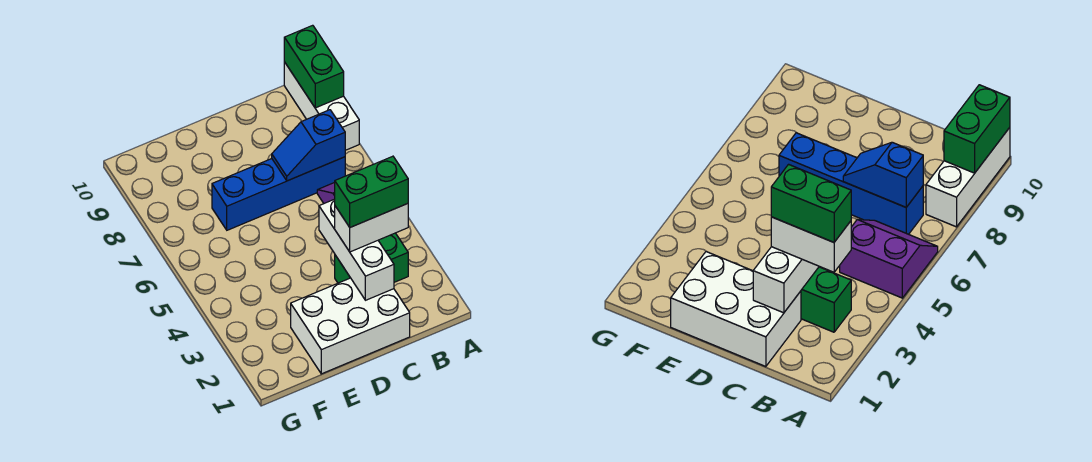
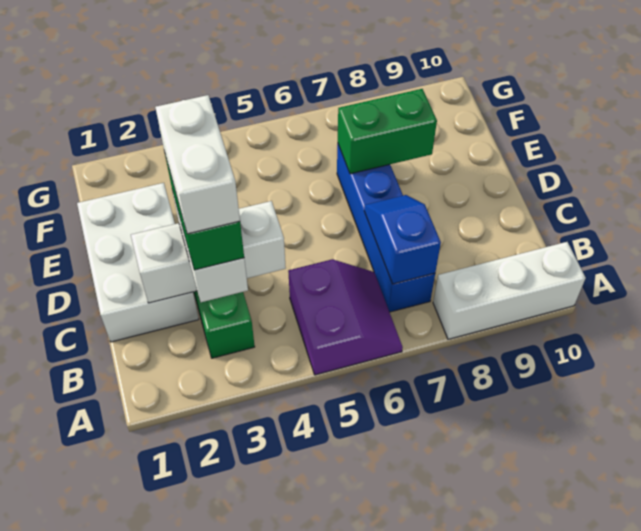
green brick A9:A10 level 2 -> green brick E7:E8 level 2
none -> white brick B3:C3 level 5

